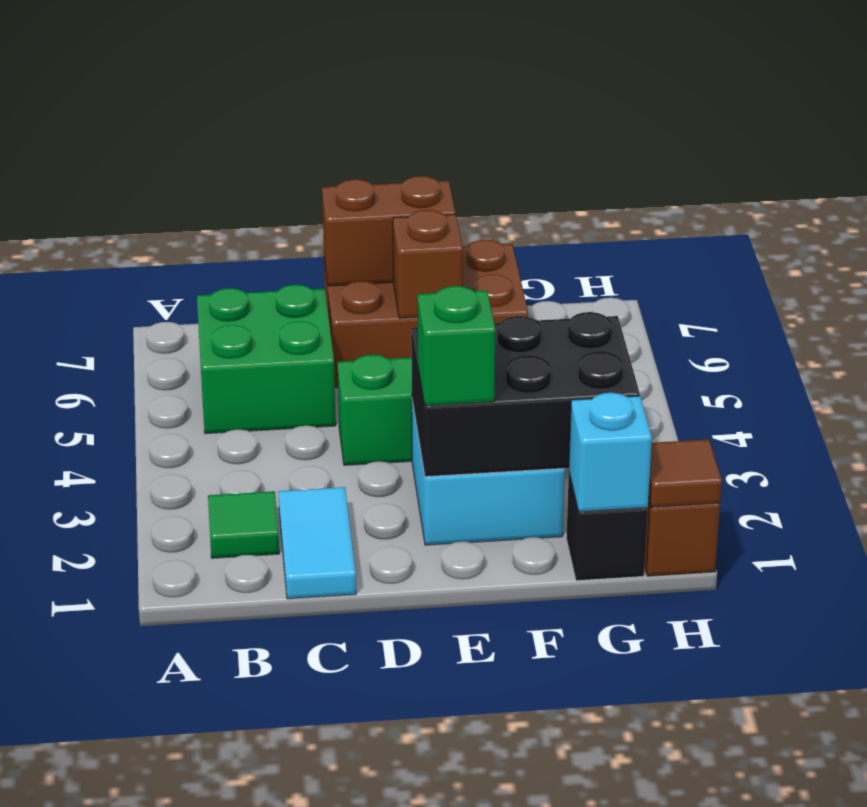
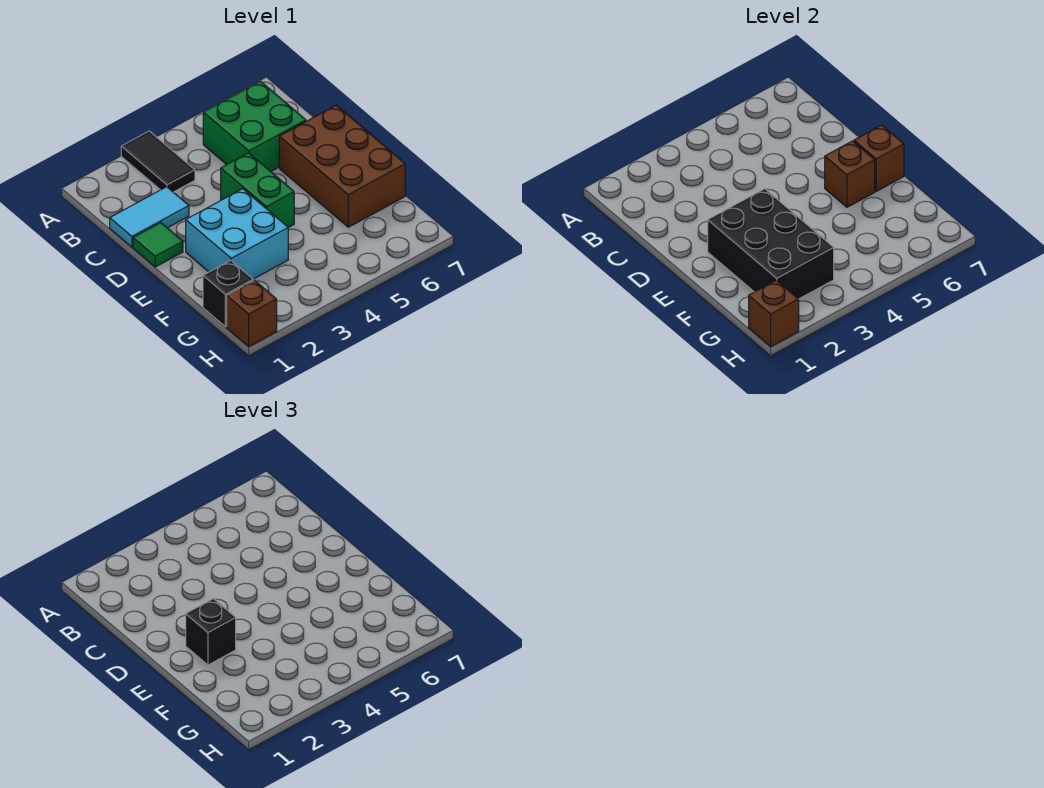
none -> black tile A3:B3 level 1
green tile B2 level 1 -> green tile D1 level 1
brown brick D7:E7 level 2 -> brown brick E7 level 2
green brick E2 level 3 -> black brick E2 level 3
cyan brick G1 level 2 -> none
brown tile H1 level 2 -> brown brick H1 level 2

